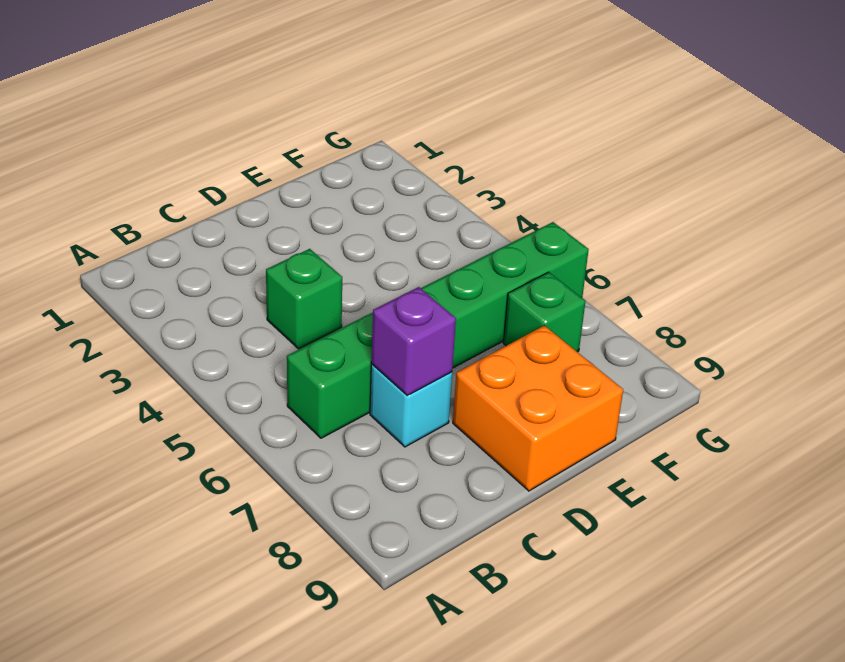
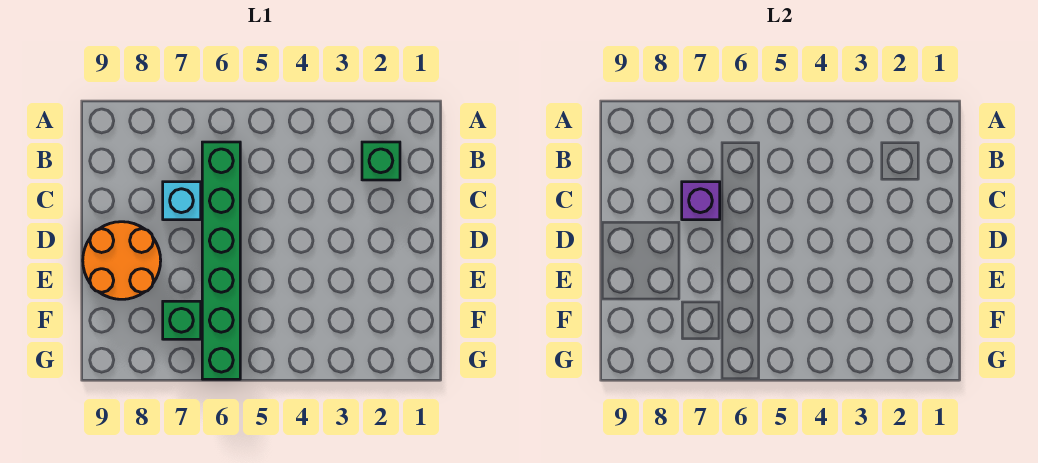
green brick C4 level 1 -> green brick B2 level 1
orange brick D8:E9 level 1 -> orange round brick D8:E9 level 1

